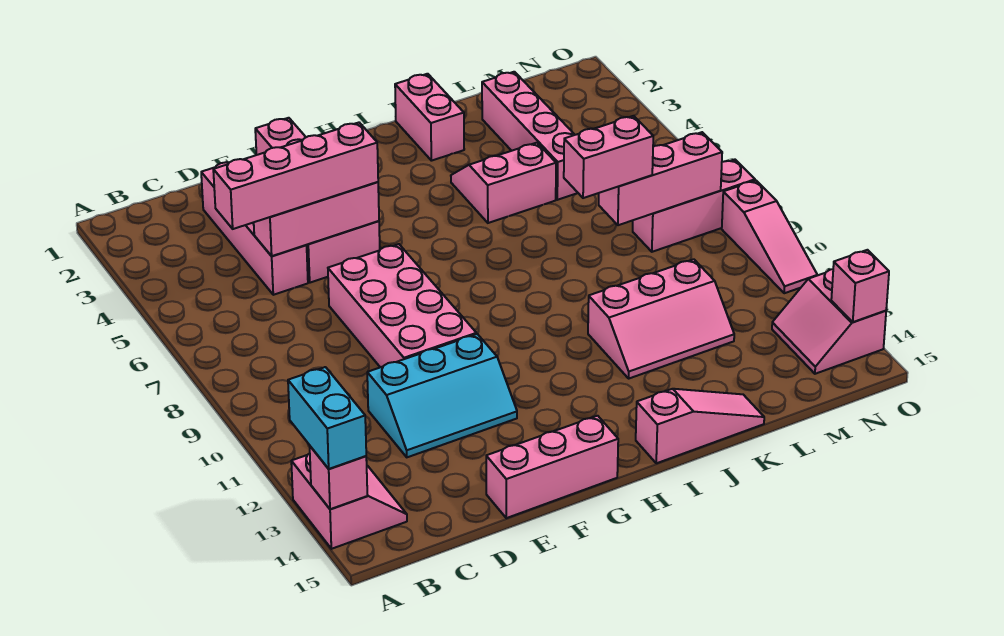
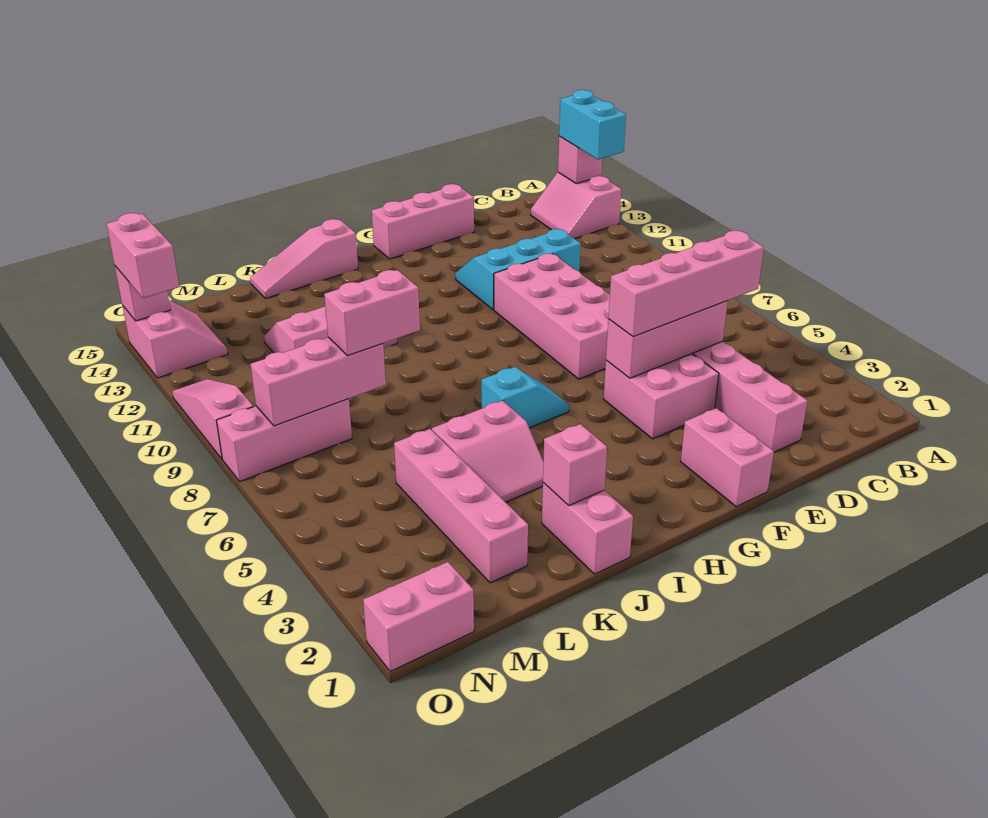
none -> cyan slope H6:I6 level 1 top I
none -> pink brick J2 level 2
none -> pink brick N1:O1 level 1
none -> pink brick O13:O14 level 3

